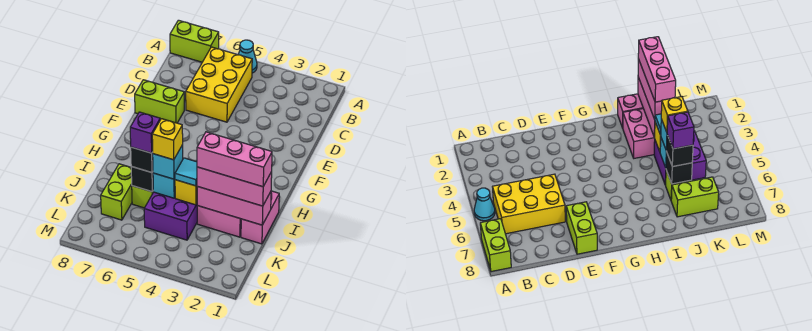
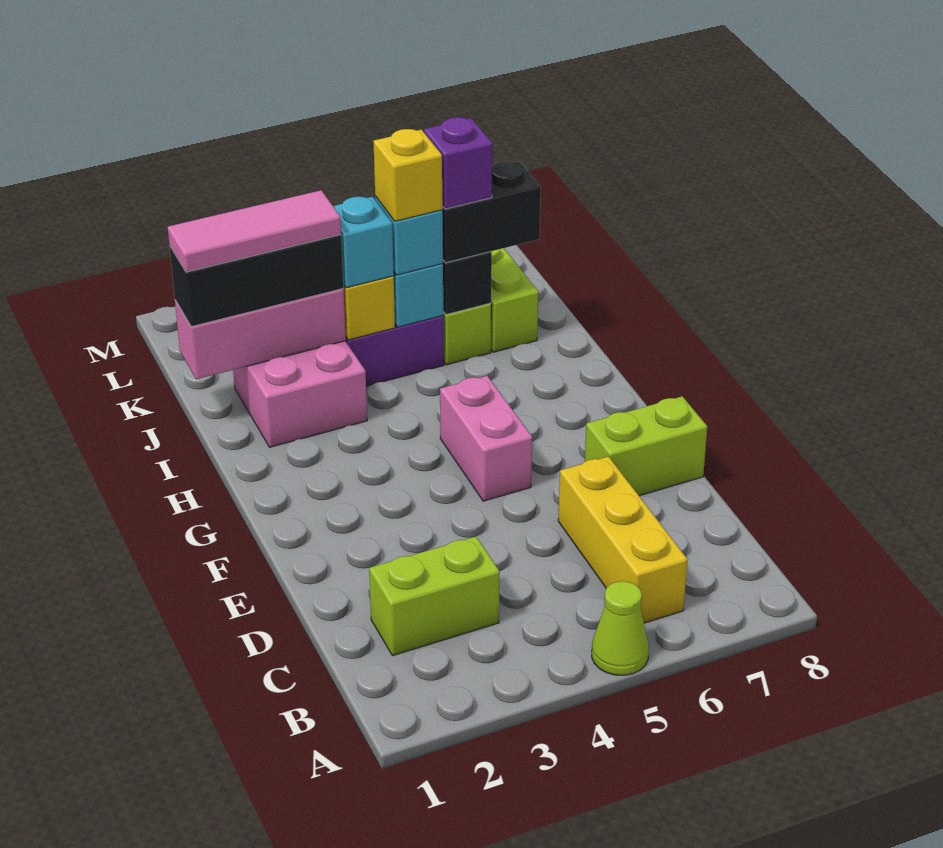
cyan cone A5 level 1 -> lime cone A5 level 1
lime brick A7:A8 level 1 -> lime brick C2:C3 level 1
yellow brick B5:D6 level 1 -> yellow brick B6:D6 level 1
pink brick I1:J1 level 1 -> pink brick F5:G5 level 1
pink brick J1:J3 level 3 -> black brick J1:J3 level 3
pink brick J1:J3 level 4 -> pink tile J1:J3 level 4
cyan tile J4 level 3 -> cyan brick J4 level 3
black brick J6 level 3 -> black brick J6:J7 level 3

